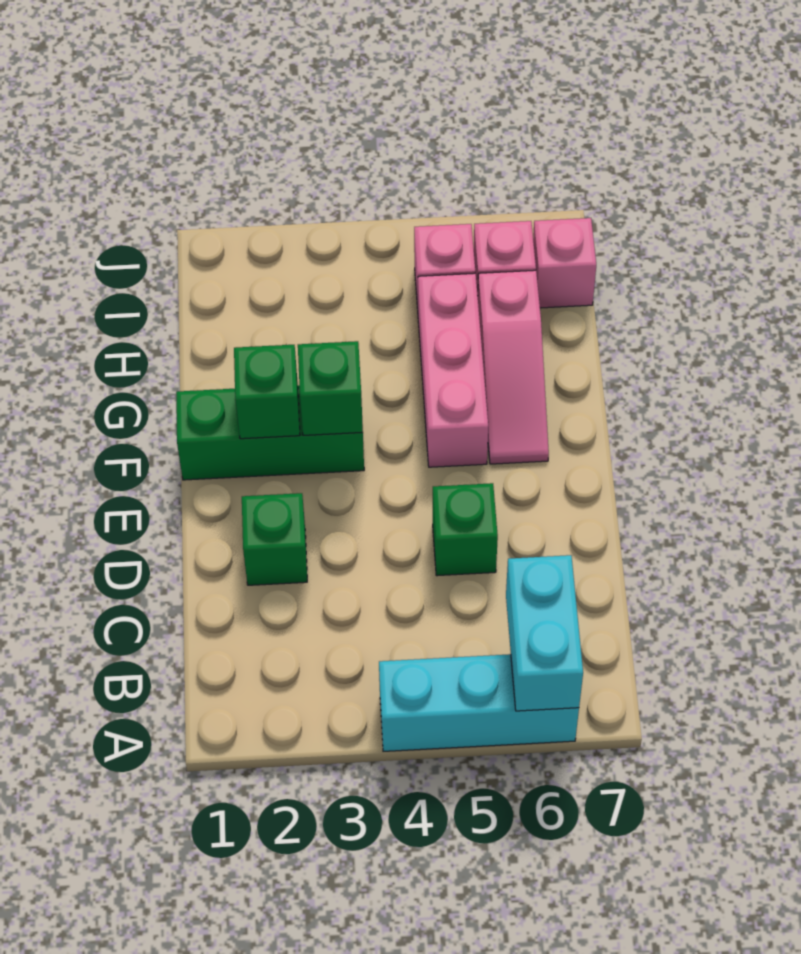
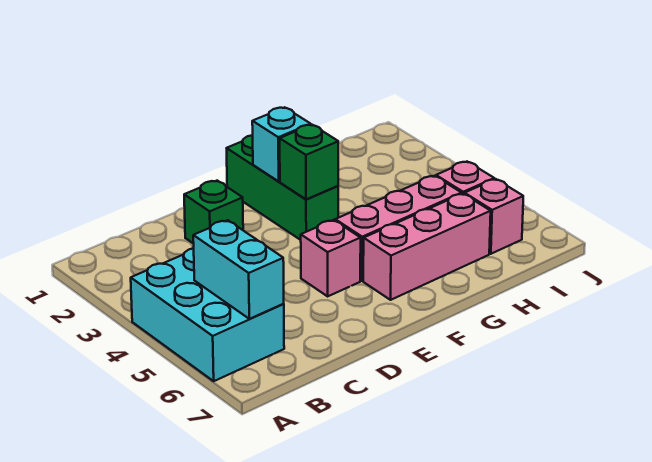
cyan brick A4:A6 level 1 -> cyan brick A4:B6 level 1
cyan brick A6:B6 level 2 -> cyan brick B5:B6 level 2
green brick D5 level 1 -> none
green brick F2 level 2 -> cyan brick F2 level 2
pink slope F6:H6 level 1 top H -> pink brick F6:H6 level 1
pink brick I7 level 1 -> pink brick E5 level 1

